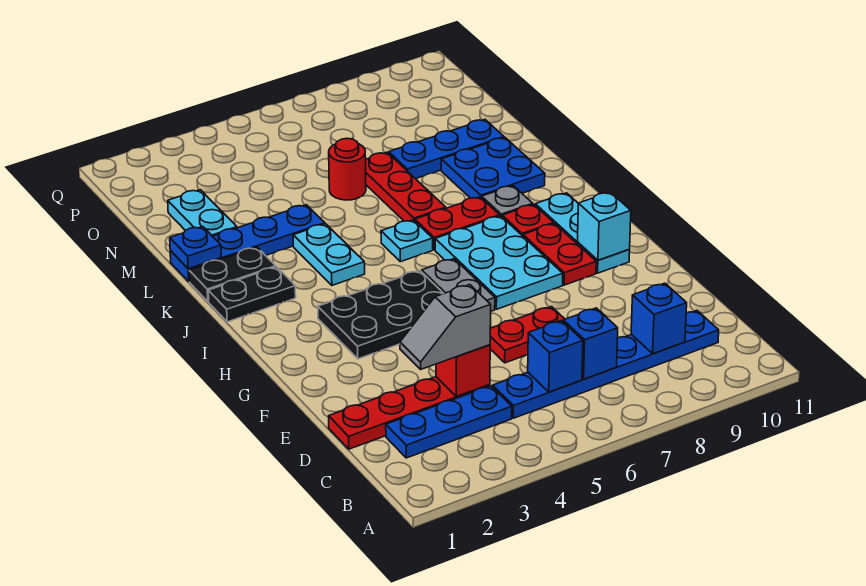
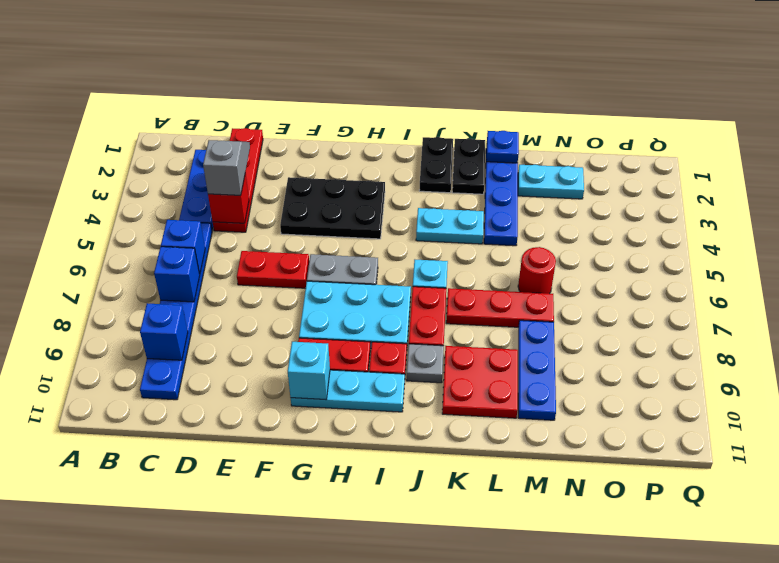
red plate E6:E7 level 1 -> red plate E6:F6 level 1
black plate G3:H5 level 1 -> black plate F3:H4 level 1
blue plate K9:L10 level 1 -> red plate K9:L10 level 1

